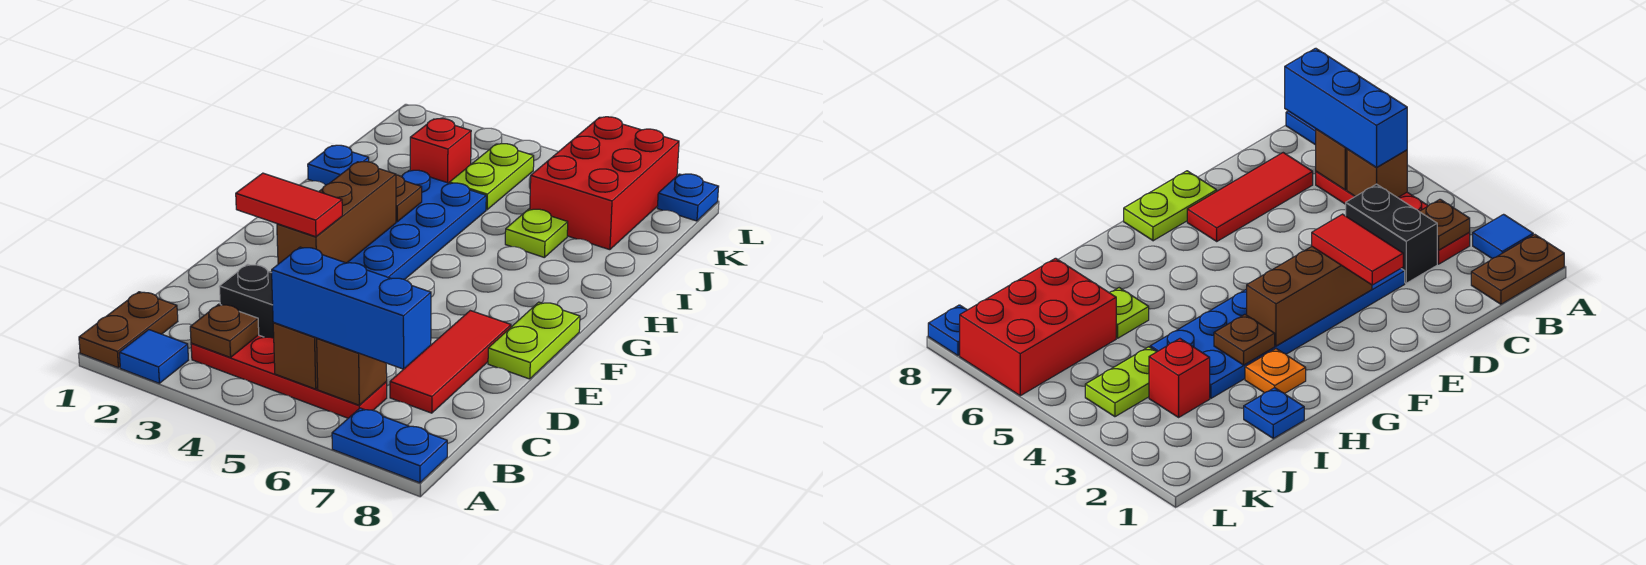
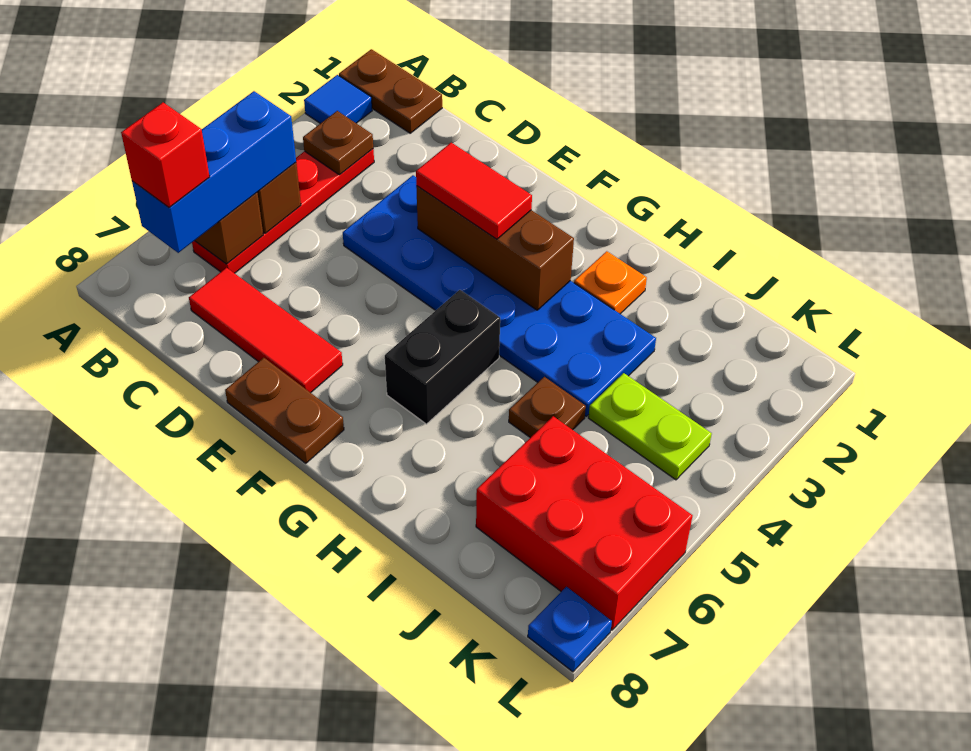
blue plate A7:A8 level 1 -> none
black brick C3:C4 level 1 -> black brick G5:G6 level 1
red tile E2:E3 level 3 -> red tile E3:F3 level 3
lime plate E8:F8 level 1 -> brown plate E8:F8 level 1
brown plate H3 level 2 -> brown plate I5 level 1
blue plate I1 level 1 -> none
lime plate I6 level 1 -> none
red brick J3 level 1 -> red brick B7 level 4

